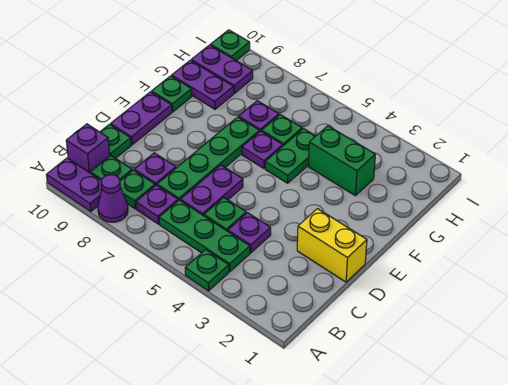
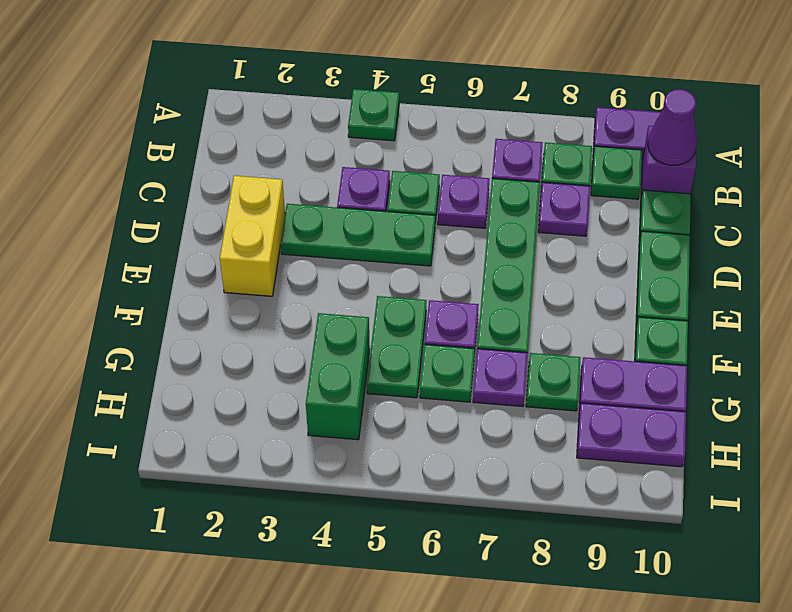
purple cone A8 level 1 -> purple cone B10 level 2
green plate B4:B6 level 1 -> green plate D3:D5 level 1
purple plate C6:D6 level 1 -> purple plate C6 level 1
yellow brick D1:D2 level 1 -> yellow brick D2:E2 level 1
purple plate D10:E10 level 1 -> green plate D10:E10 level 1
green brick G3:G4 level 1 -> green brick G4:H4 level 1
green plate I10 level 1 -> green plate G8 level 1

